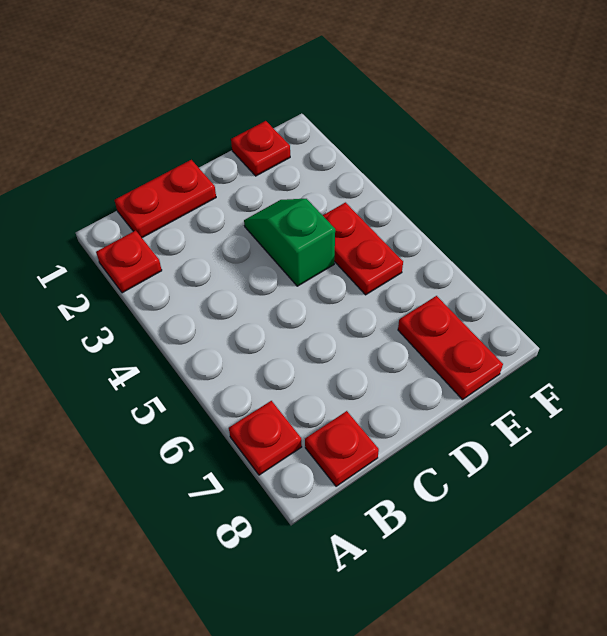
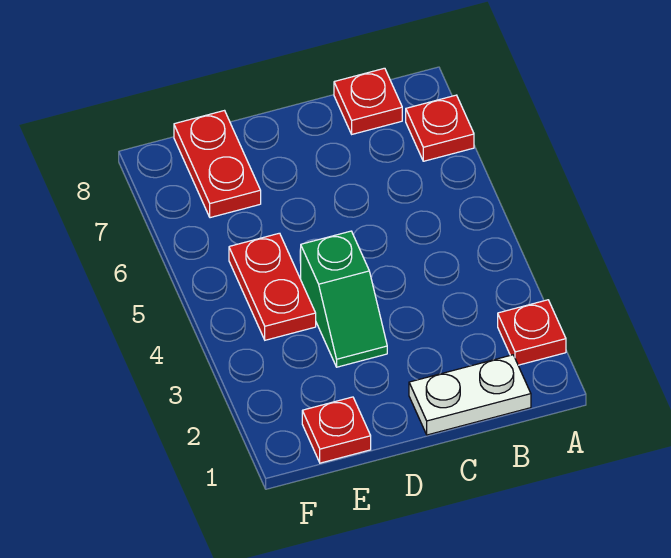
red plate B1:C1 level 1 -> white plate B1:C1 level 1

